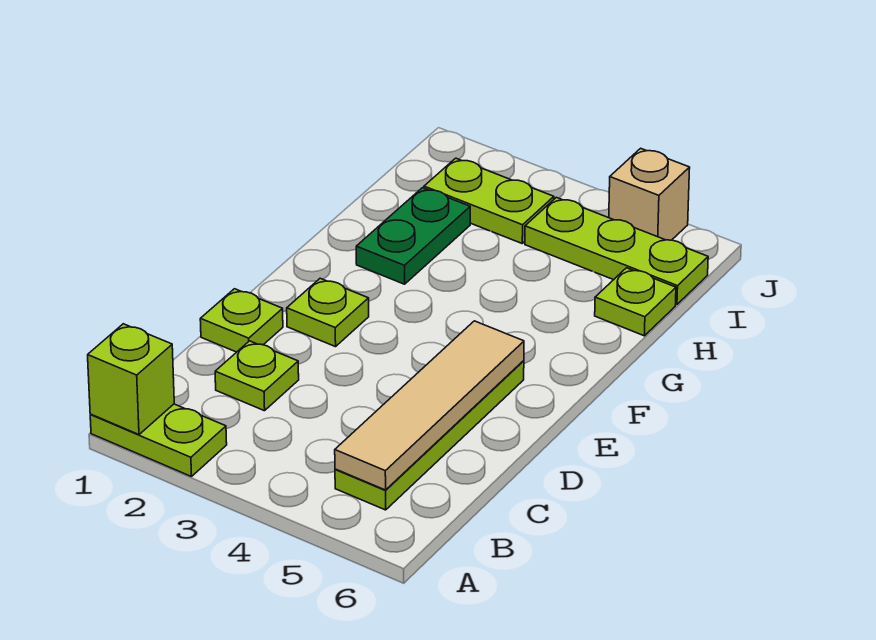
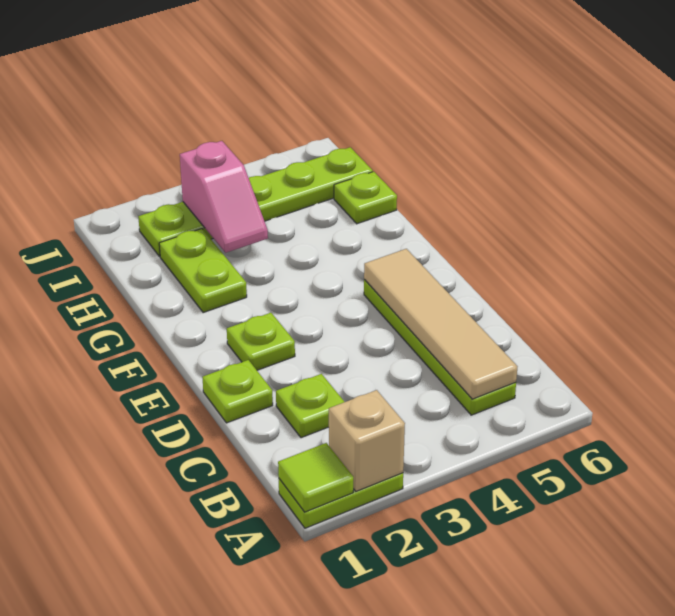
lime brick A1 level 2 -> lime tile A1 level 2
green plate G2:H2 level 1 -> lime plate G2:H2 level 1
none -> pink slope H3:I3 level 2 top I
tan brick J5 level 1 -> tan brick A2 level 2

